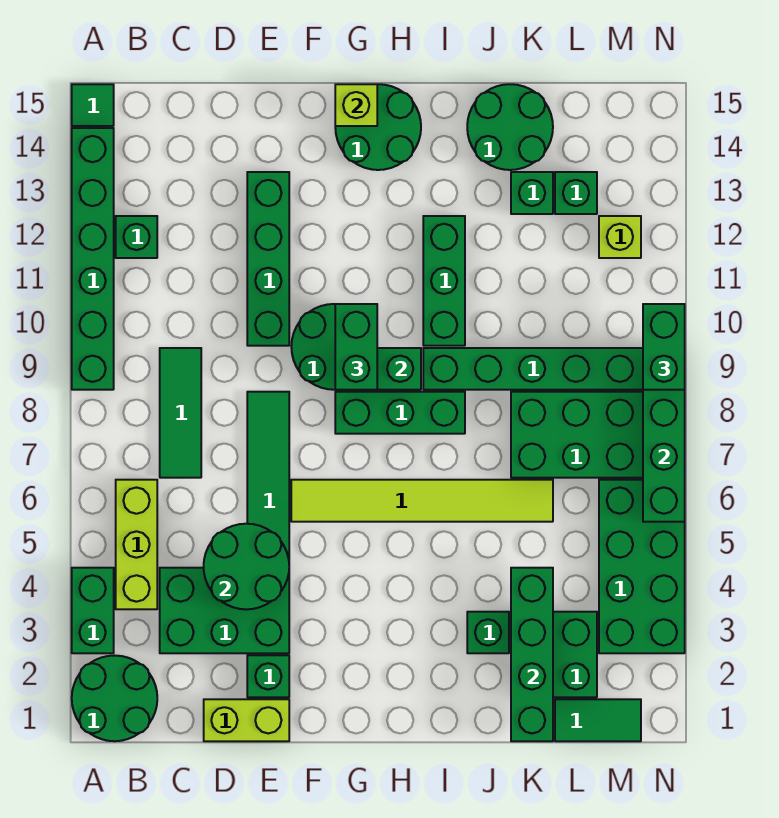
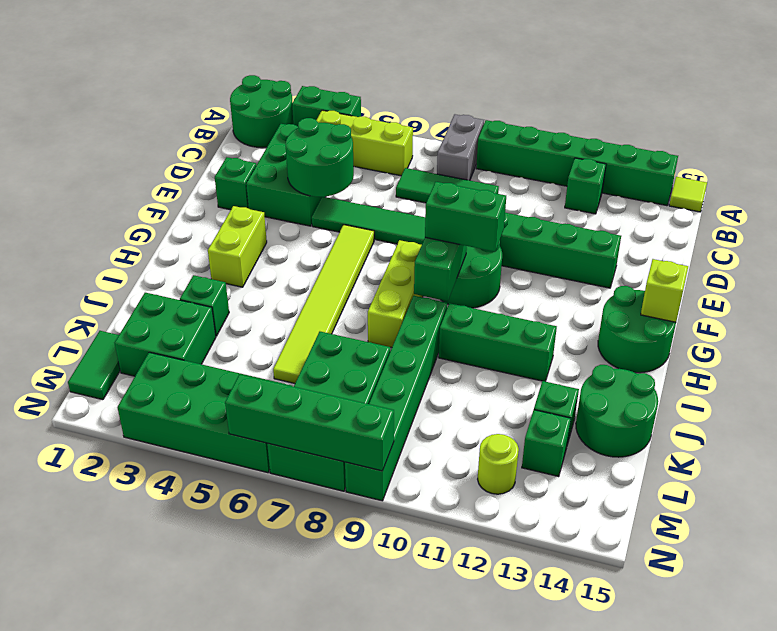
none -> grey brick A8:B8 level 1
green tile A15 level 1 -> lime tile A15 level 1
lime brick D1:E1 level 1 -> lime brick G3:H3 level 1
green brick G8:I8 level 1 -> lime brick G8:I8 level 1
green brick K1:K4 level 2 -> none
lime brick M12 level 1 -> lime round brick M12 level 1
green brick N9:N10 level 3 -> none

